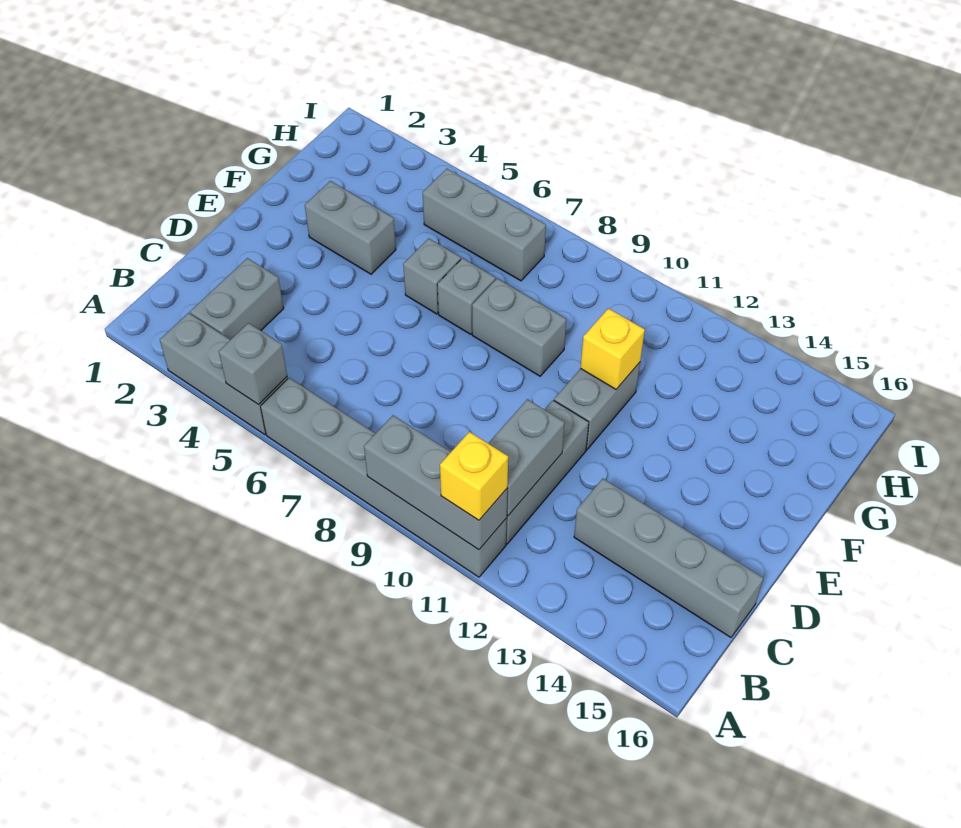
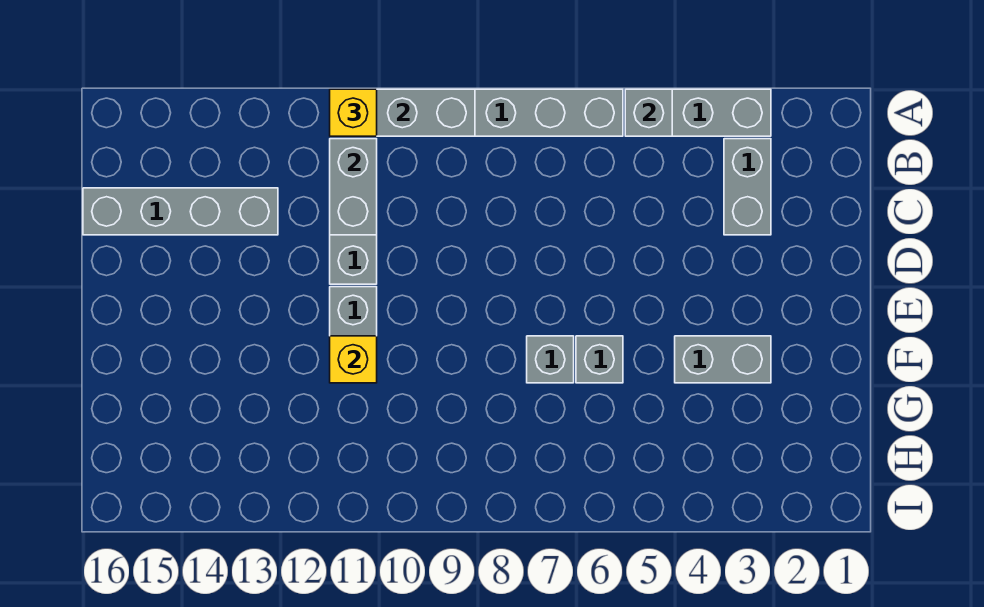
grey brick F8:F9 level 1 -> none
grey brick H5:H7 level 1 -> none

